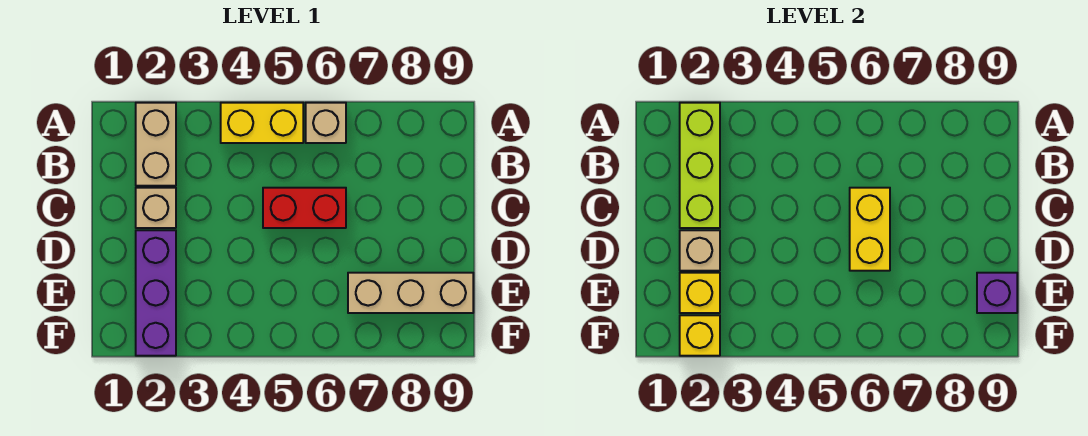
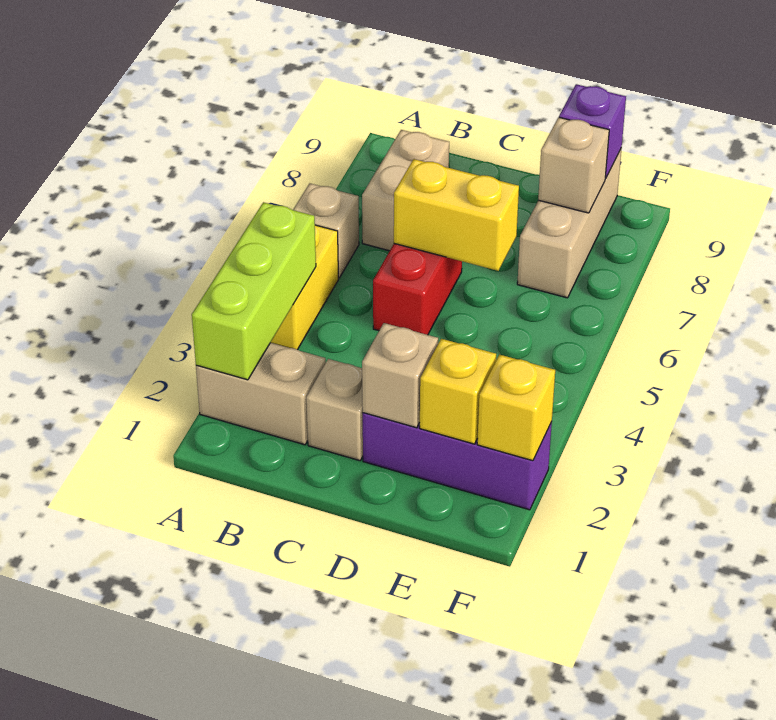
lime brick A2:C2 level 2 -> lime brick A2:A4 level 2
none -> tan brick B7:B8 level 1
none -> tan brick E8 level 2

